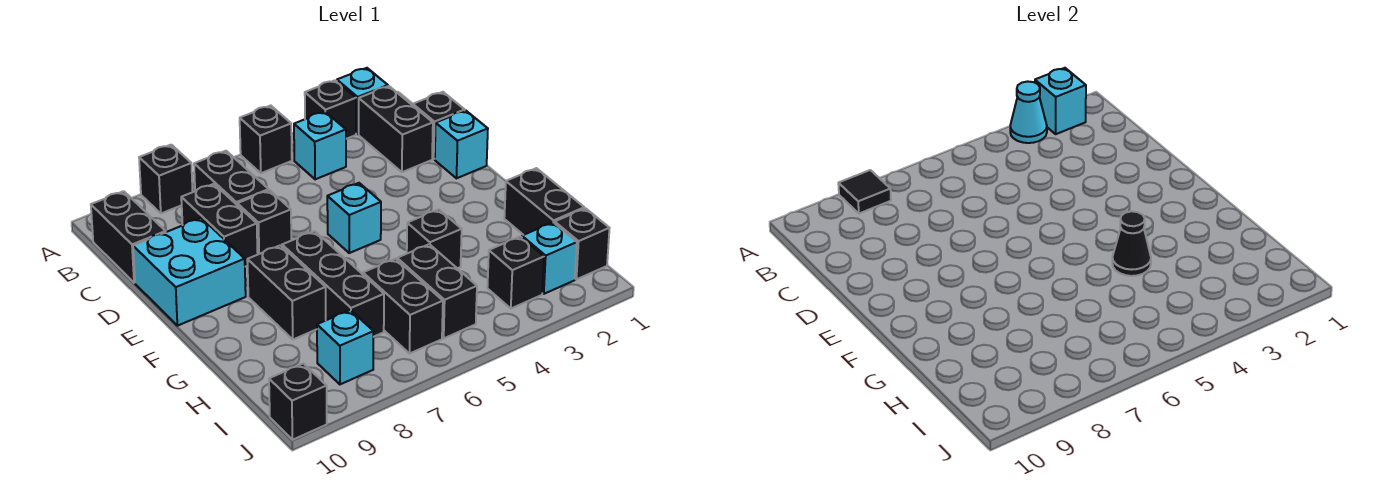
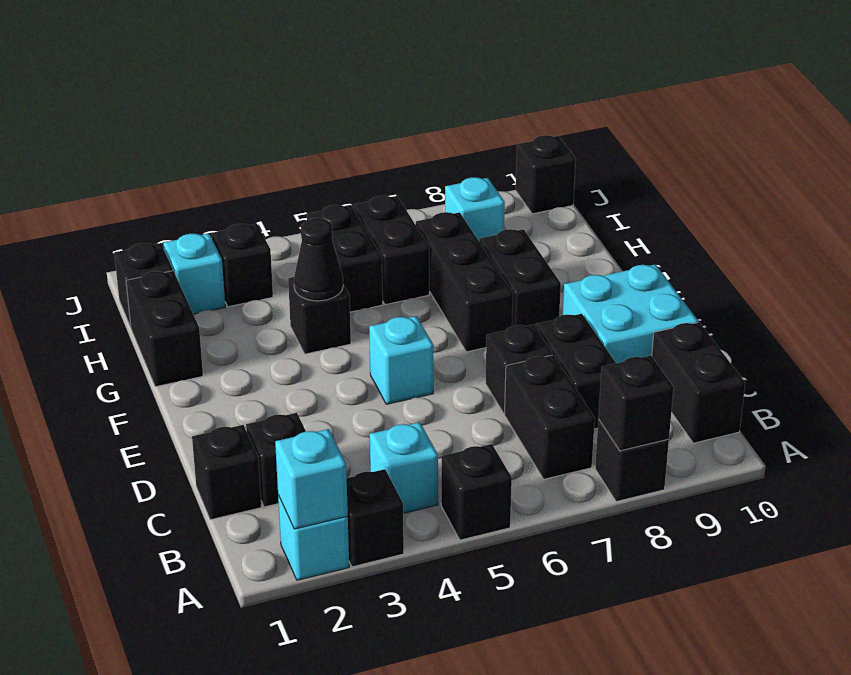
cyan cone A3 level 2 -> none
black tile A8 level 2 -> black brick A8 level 2
black brick B2:C2 level 1 -> black brick C2 level 1
cyan brick D1 level 1 -> none

